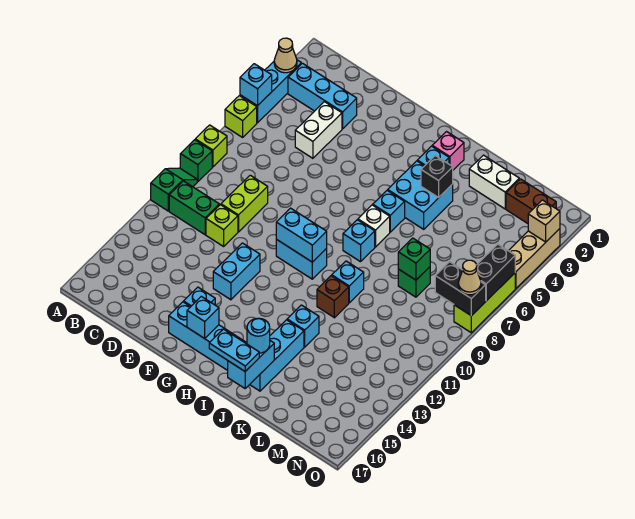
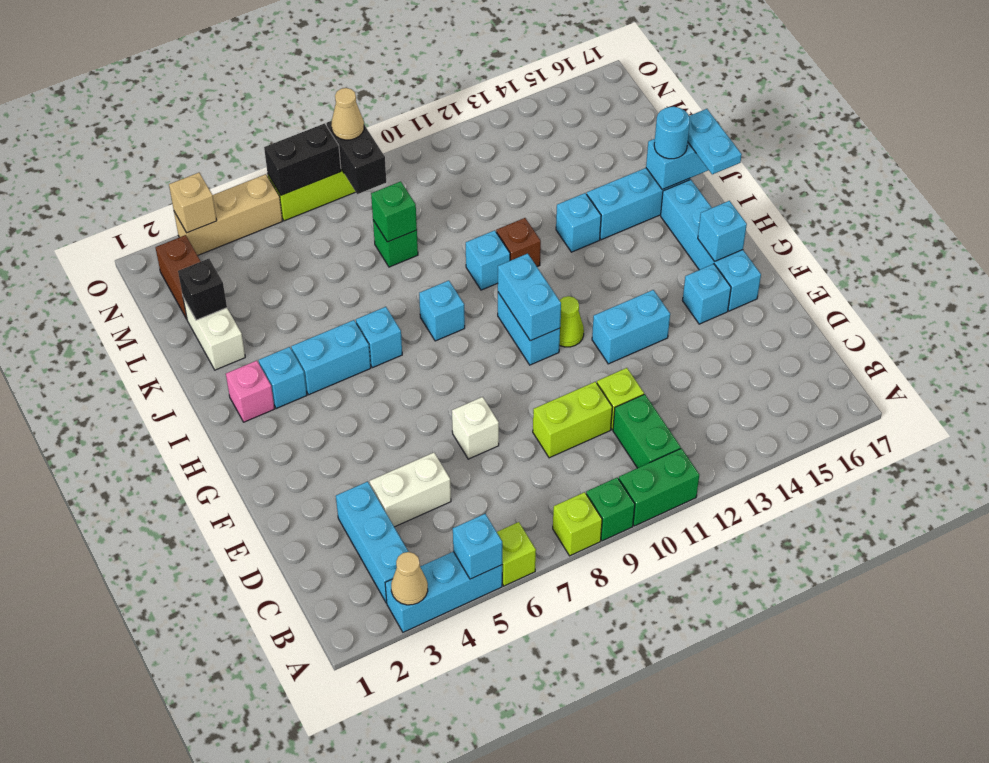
green slope A10:A11 level 1 top 11 -> green brick A10:A11 level 1
none -> lime cone G11 level 1
cyan brick I4:J5 level 1 -> cyan brick I4:I5 level 1
white brick I7 level 1 -> white brick E7 level 1
black brick J4 level 2 -> black brick L2 level 2

